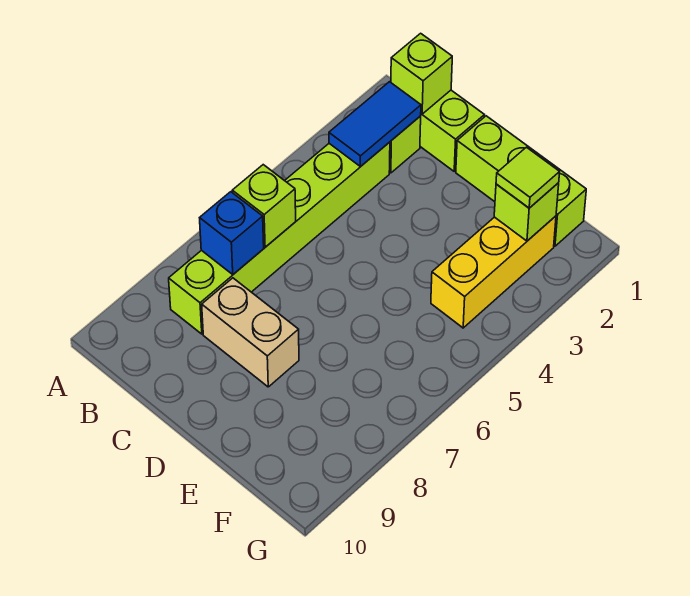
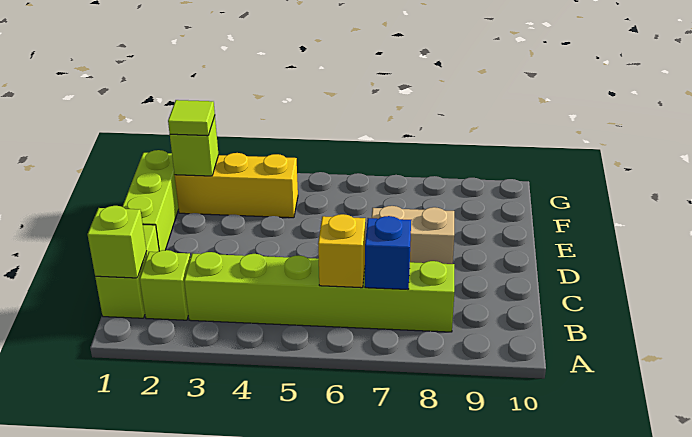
blue tile B2:B3 level 2 -> none
lime brick B6 level 2 -> yellow brick B6 level 2
tan brick C8:D8 level 1 -> tan brick D7:D8 level 1

